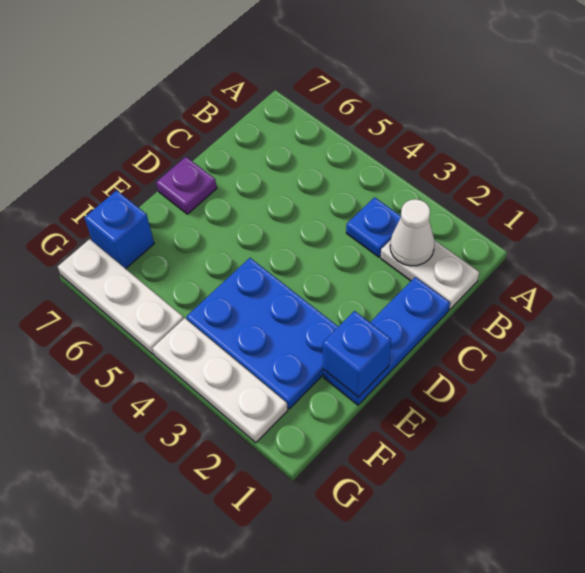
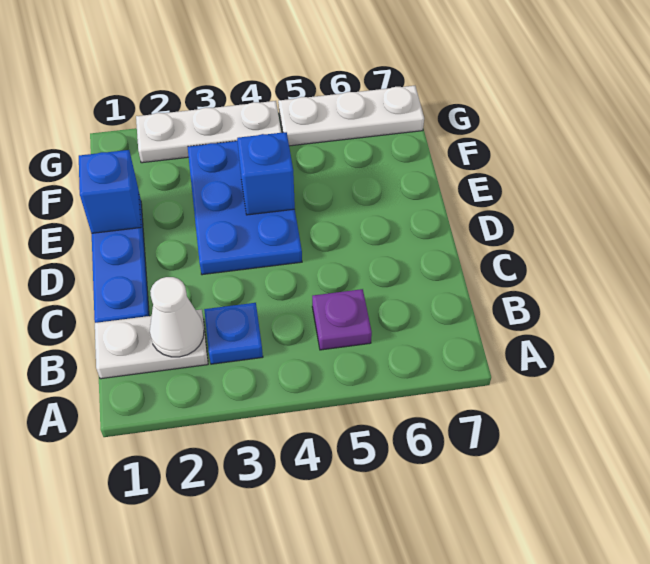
purple plate D7 level 1 -> purple plate B5 level 1
blue plate E2:F4 level 1 -> blue plate D3:F4 level 1
blue brick F7 level 1 -> blue brick E4 level 2

